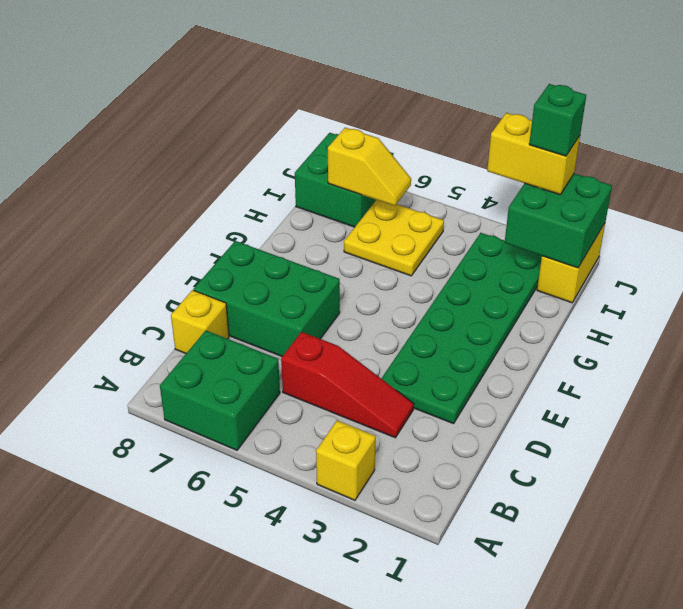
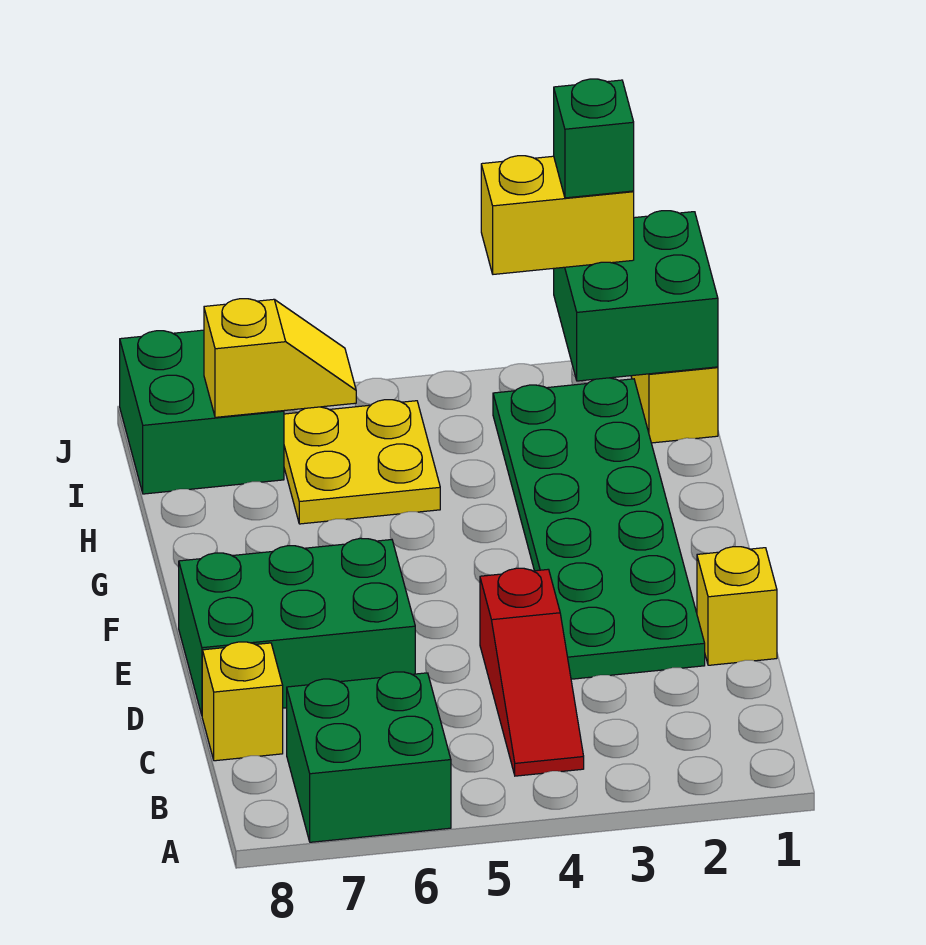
yellow brick A3 level 1 -> yellow brick D1 level 1
red slope C3:C5 level 1 top 5 -> red slope B4:D4 level 1 top D

